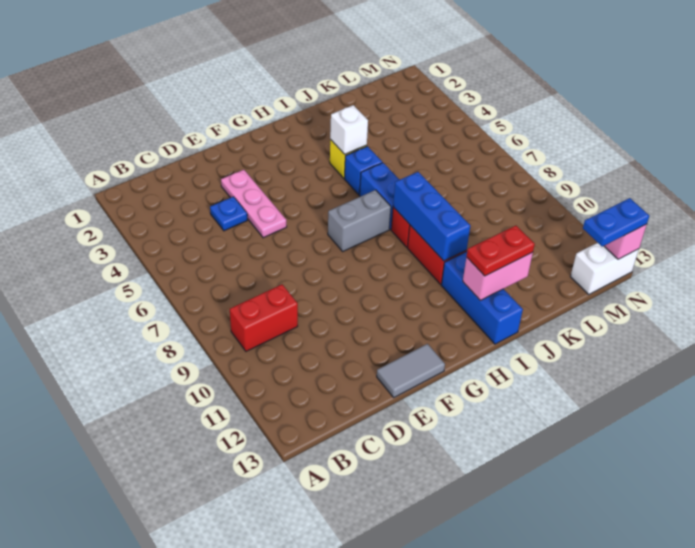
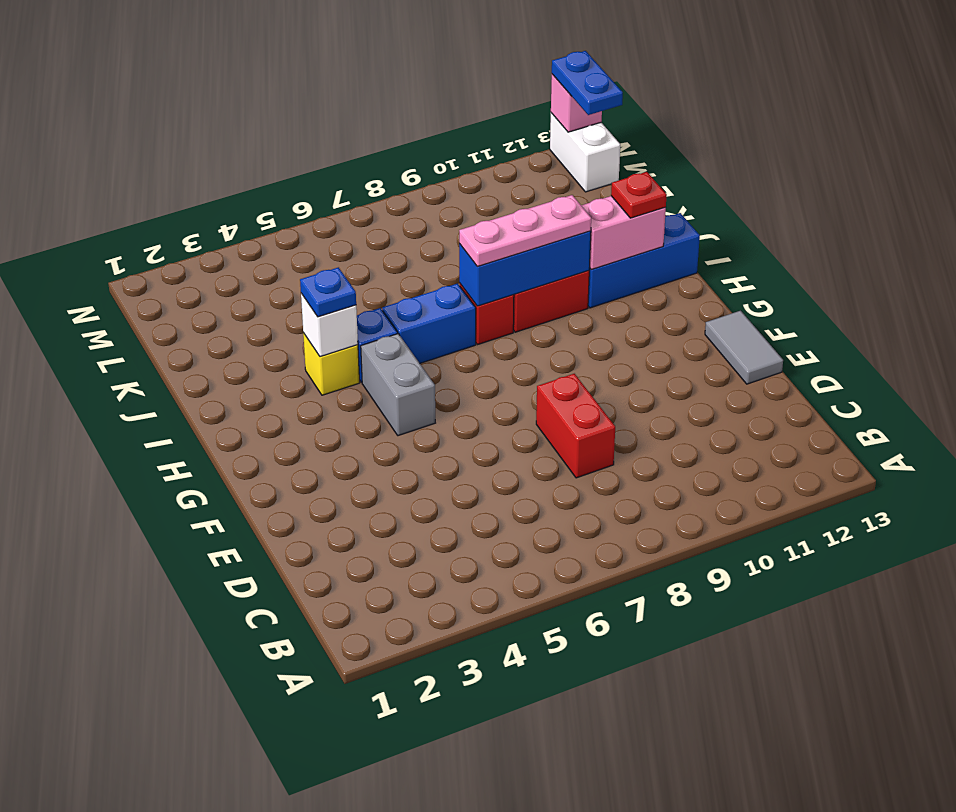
red brick B9:C9 level 1 -> red brick D8:E8 level 1
blue plate D4 level 1 -> blue plate I4 level 3
pink plate E3:E5 level 1 -> pink plate I8:I10 level 3
grey brick G7:H7 level 1 -> grey brick G5:H5 level 1
pink brick I12:J12 level 2 -> pink brick I11:I12 level 2
red plate I12:J12 level 3 -> red plate I12 level 3

